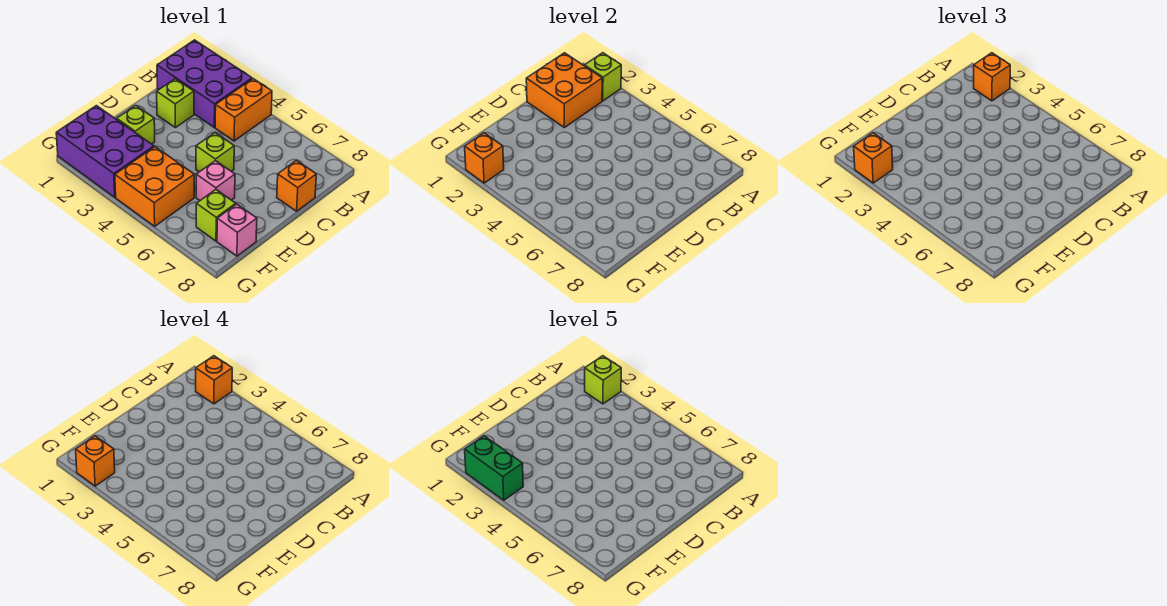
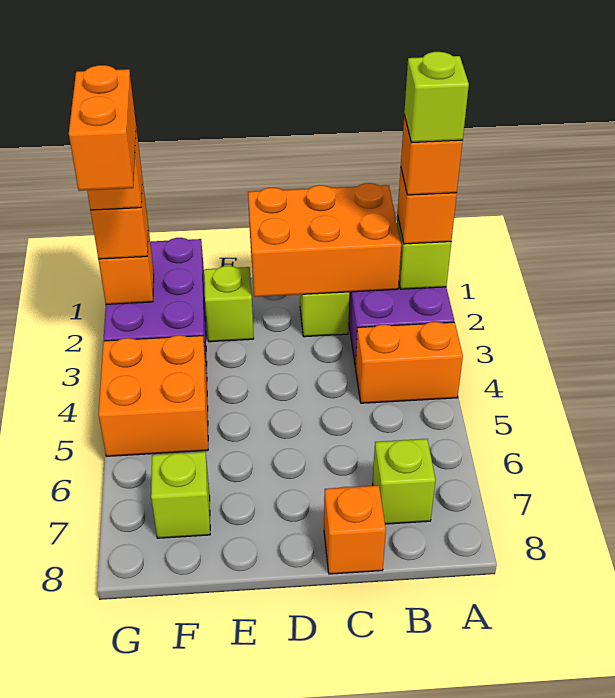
orange brick B1:C2 level 2 -> orange brick B1:D2 level 2
lime brick D5 level 1 -> lime brick B7 level 1
pink brick E6 level 1 -> none
pink brick F8 level 1 -> none
green brick G2:G3 level 5 -> orange brick G2:G3 level 5

